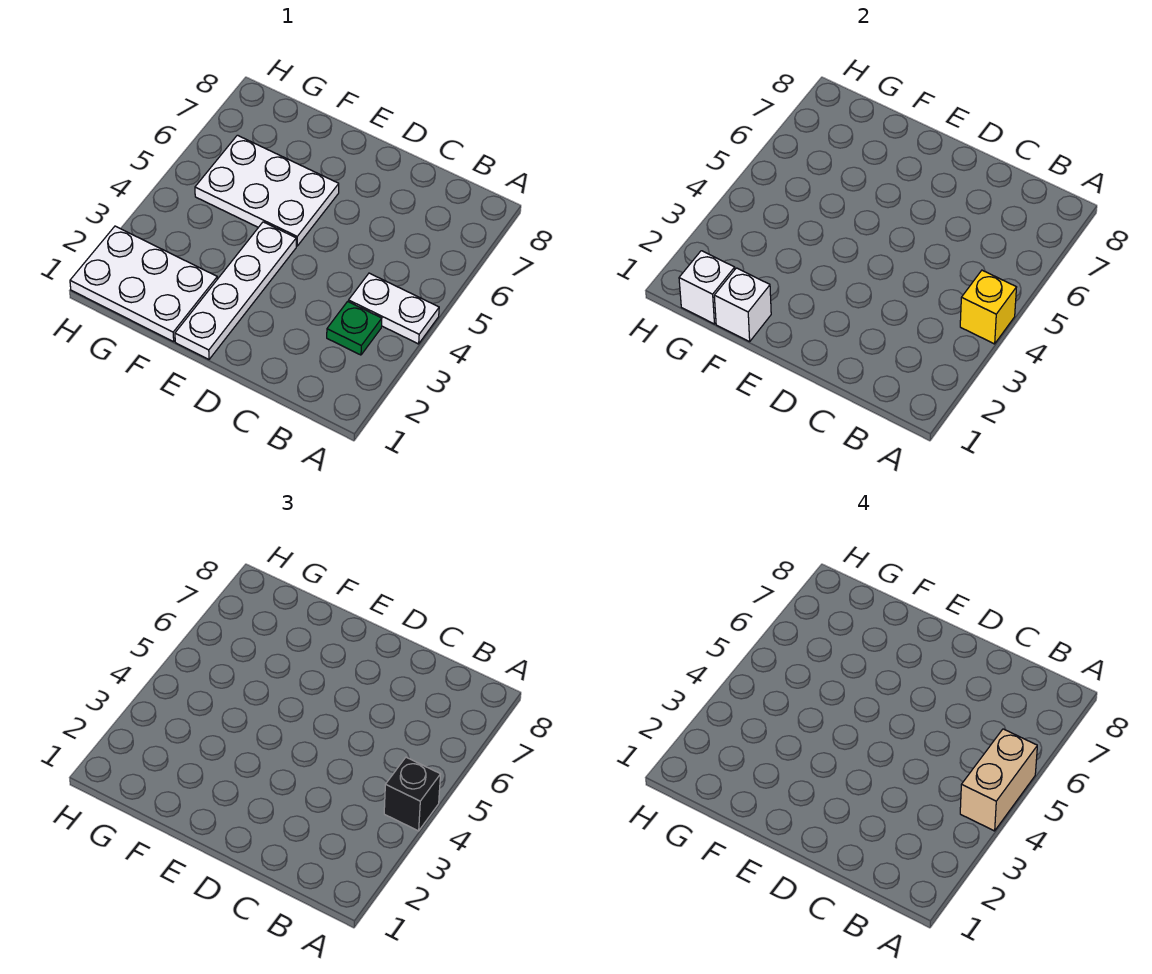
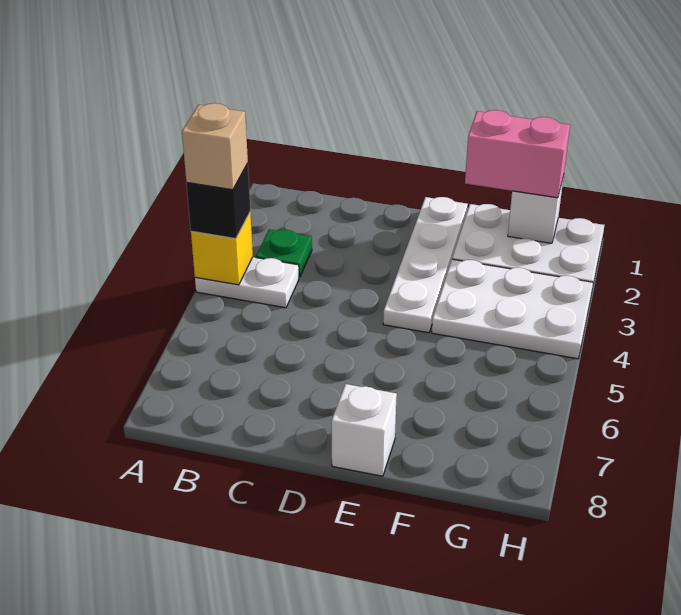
tan brick A4:A5 level 4 -> tan brick A4 level 4
white plate E5:G6 level 1 -> white plate F3:H4 level 1
white brick F1 level 2 -> white brick E8 level 1
none -> pink brick F1:G1 level 3

